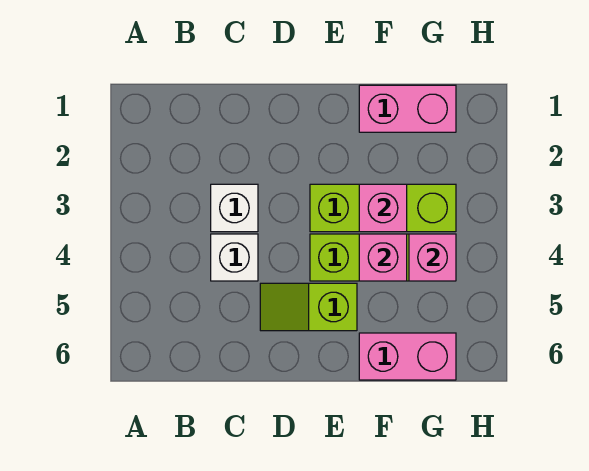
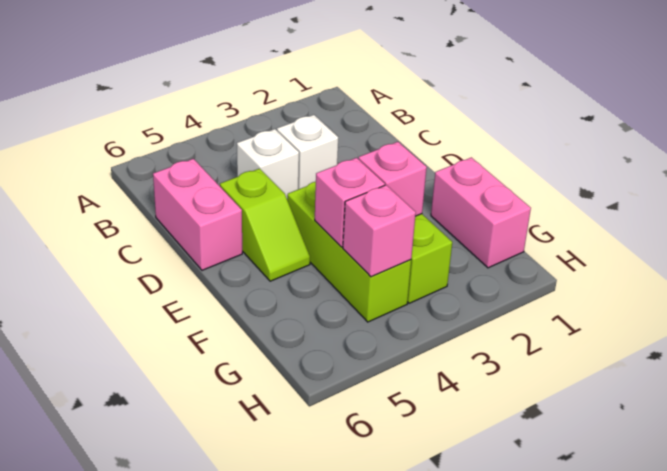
lime slope D5:E5 level 1 top E -> lime slope D5:E5 level 1 top D
pink brick F6:G6 level 1 -> pink brick C6:D6 level 1

